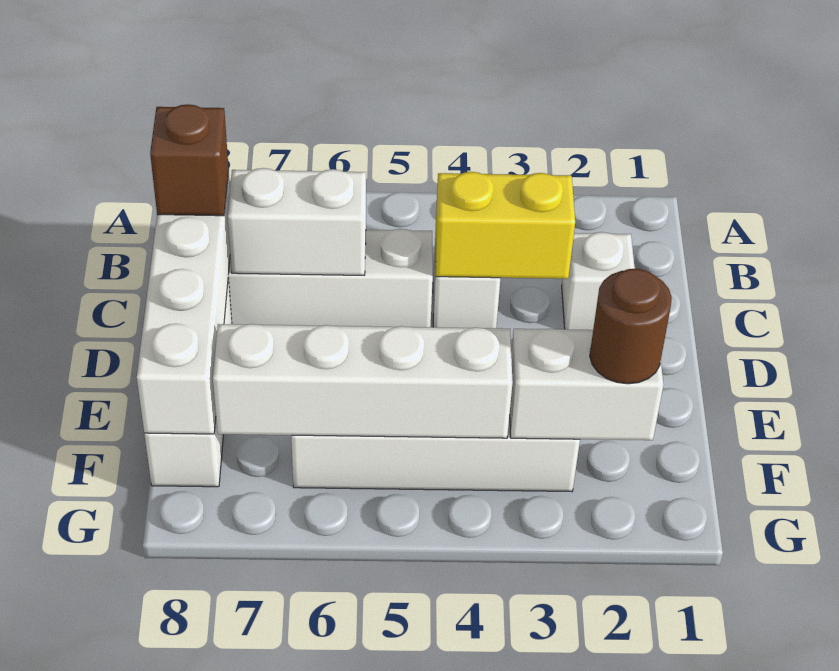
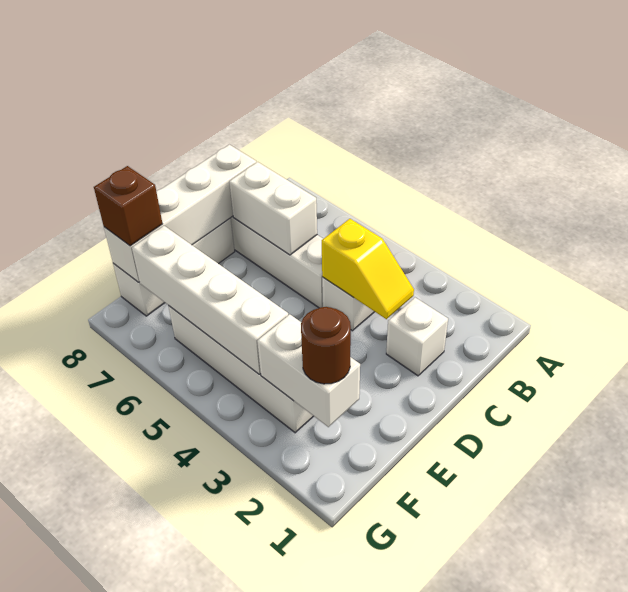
yellow brick C3:C4 level 2 -> yellow slope C3:C4 level 2 top 4
brown brick C8 level 3 -> brown brick F8 level 3

